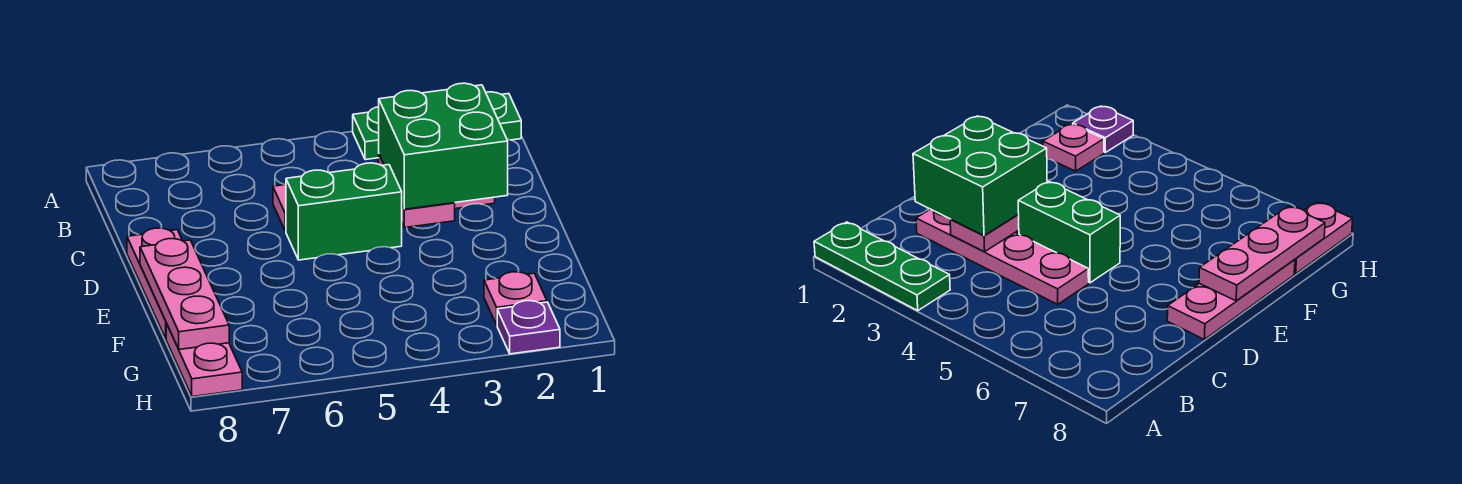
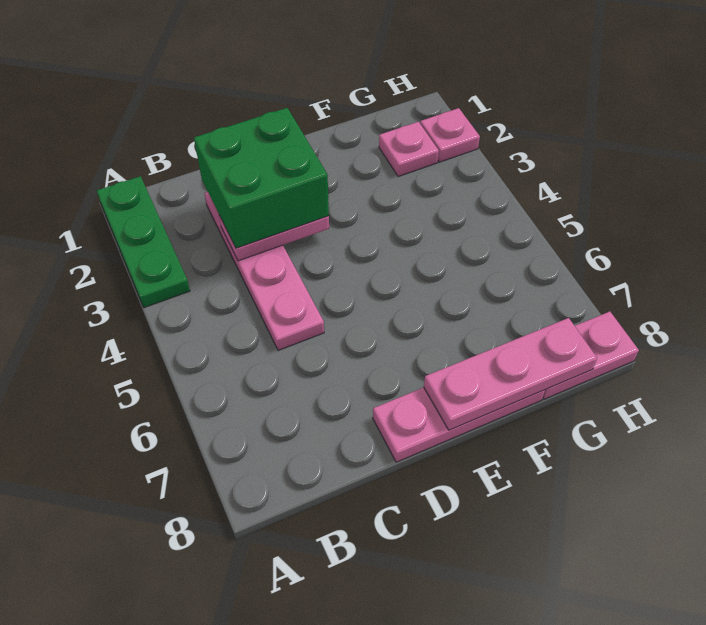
green brick D4:D5 level 1 -> none
purple plate H2 level 1 -> pink plate H2 level 1

